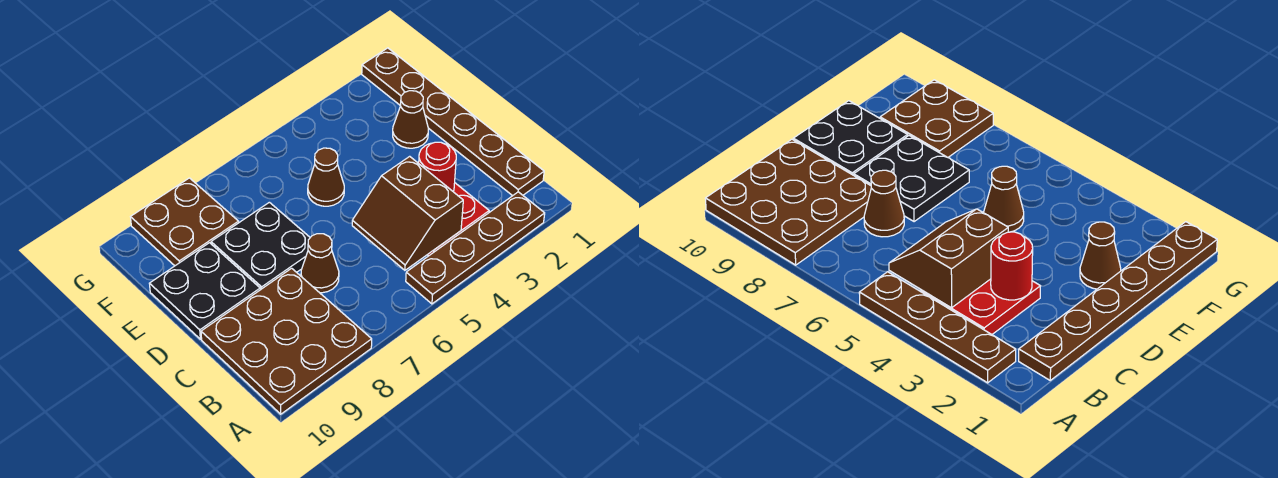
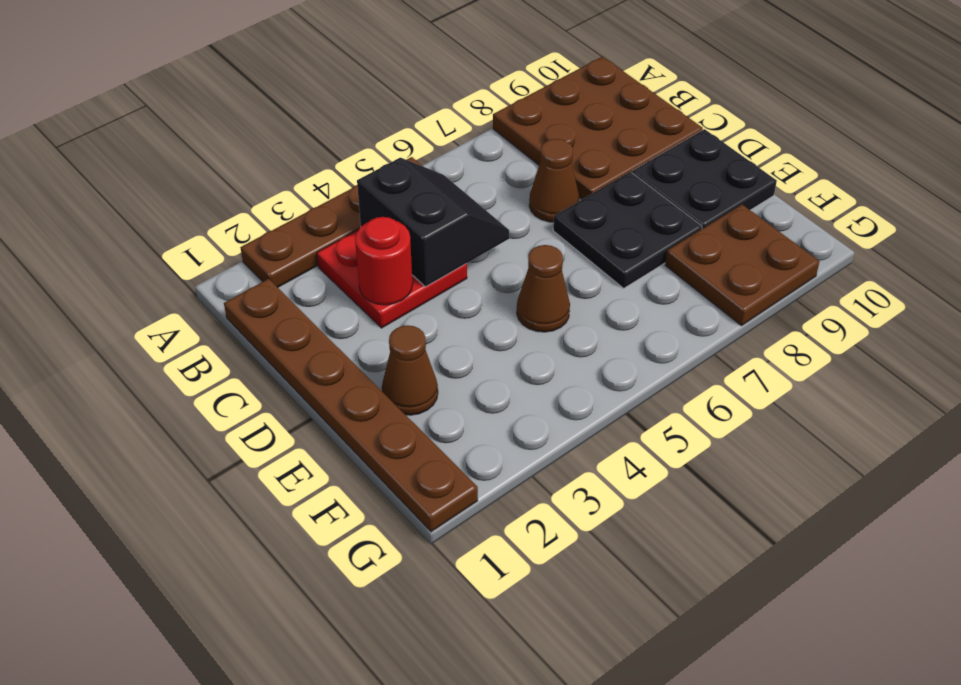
brown slope B4:C5 level 2 top 4 -> black slope B4:C5 level 2 top 4

